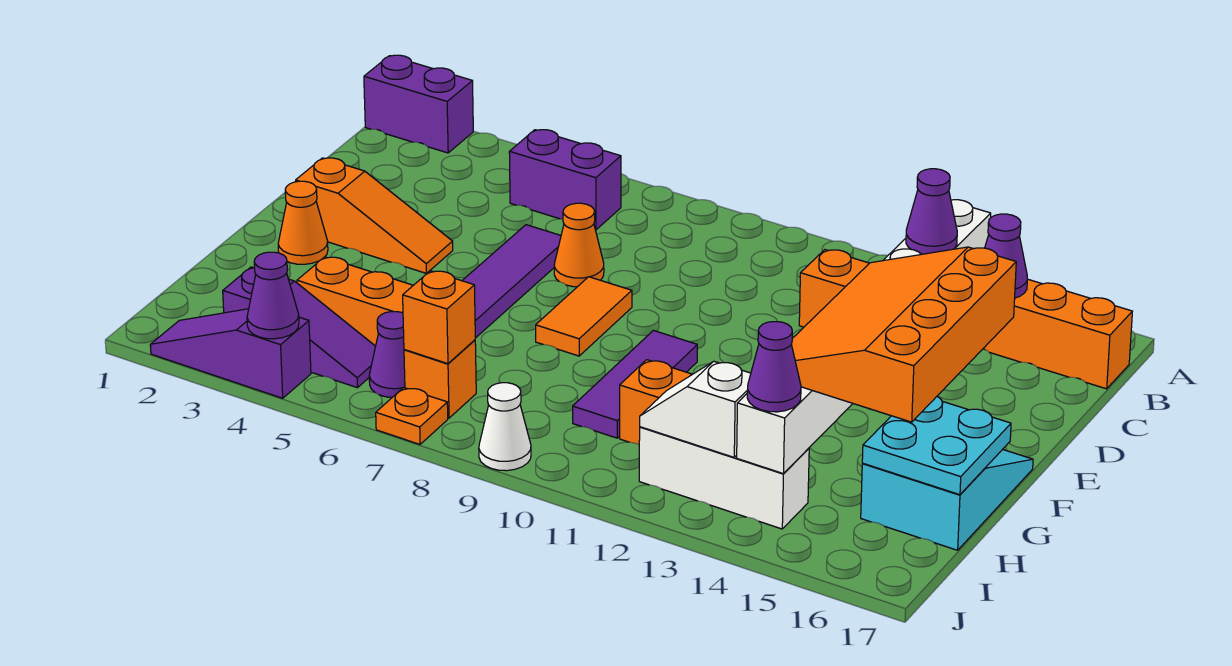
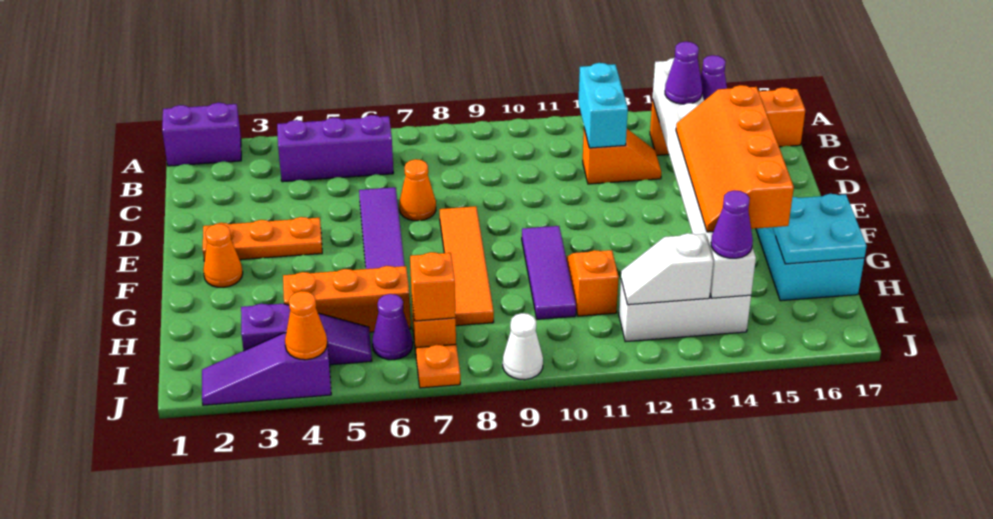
purple brick B5:B6 level 1 -> purple brick B4:B6 level 1
none -> cyan brick B12:C12 level 2
orange slope E2:E4 level 1 top 2 -> orange plate E2:E4 level 1
orange tile E8:F8 level 1 -> orange tile E8:H8 level 1
orange slope E14:H16 level 3 top 16 -> orange slope E14:H15 level 3 top 15
purple cone J4 level 2 -> orange cone J4 level 2

